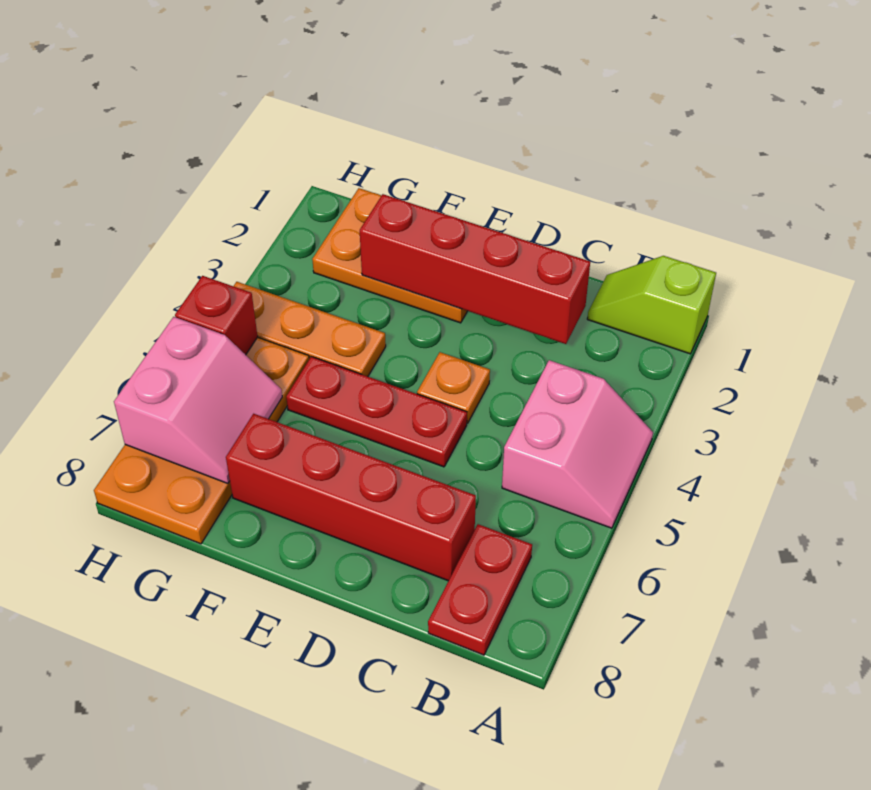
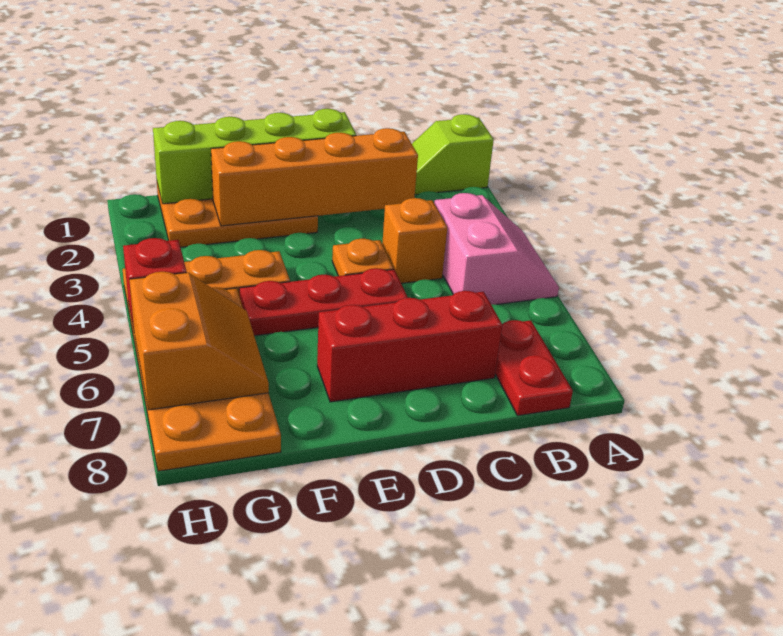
red brick C2:F2 level 2 -> orange brick C2:F2 level 2
none -> orange brick C4 level 1
red brick C7:F7 level 1 -> red brick C7:E7 level 1
none -> lime brick D1:G1 level 2
pink slope G6:H7 level 2 top H -> orange slope G6:H7 level 2 top H

